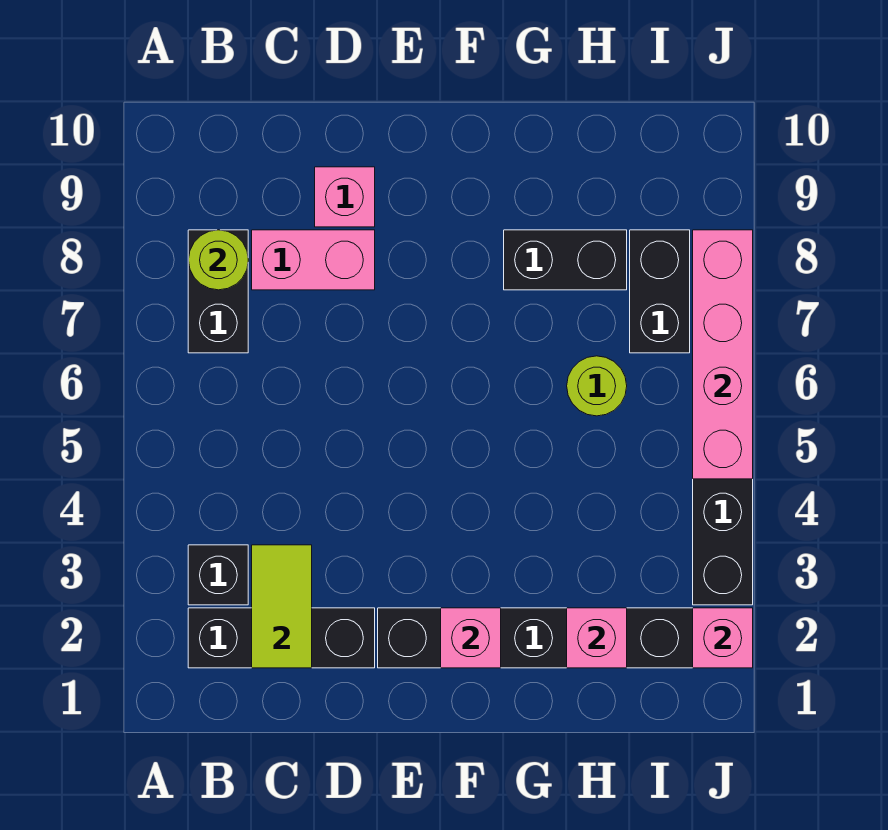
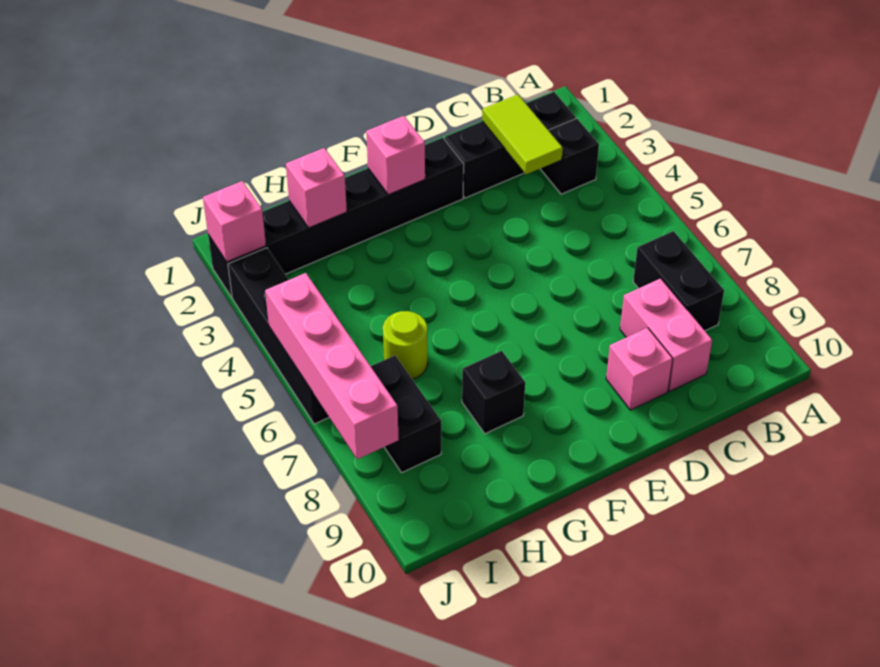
lime round brick B8 level 2 -> none
pink brick C8:D8 level 1 -> pink brick C8:C9 level 1
black brick G8:H8 level 1 -> black brick G8 level 1

